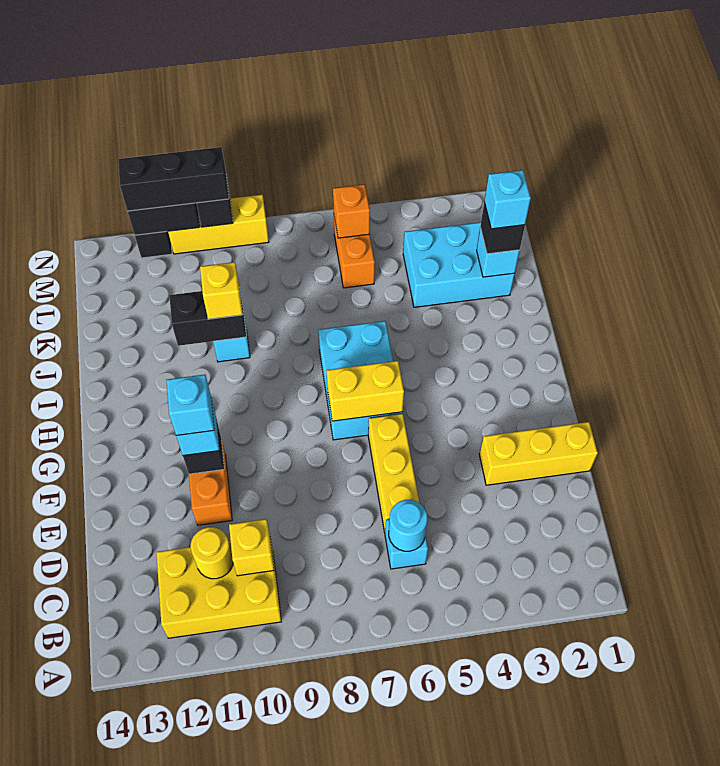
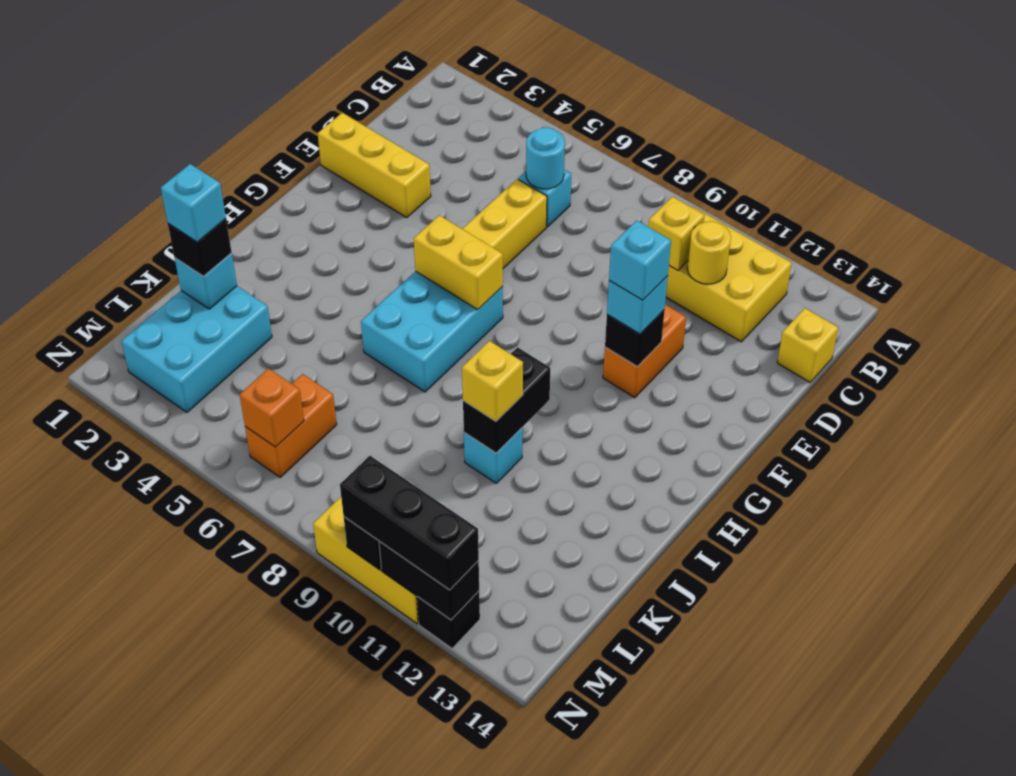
none -> yellow brick C14 level 1
black brick J10:J11 level 2 -> black brick I10:J10 level 2
cyan brick K2:L4 level 1 -> cyan brick K2:M3 level 1

